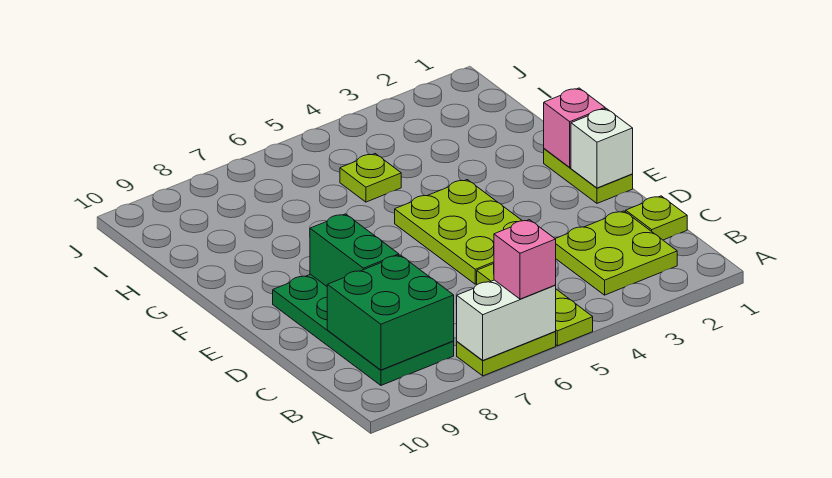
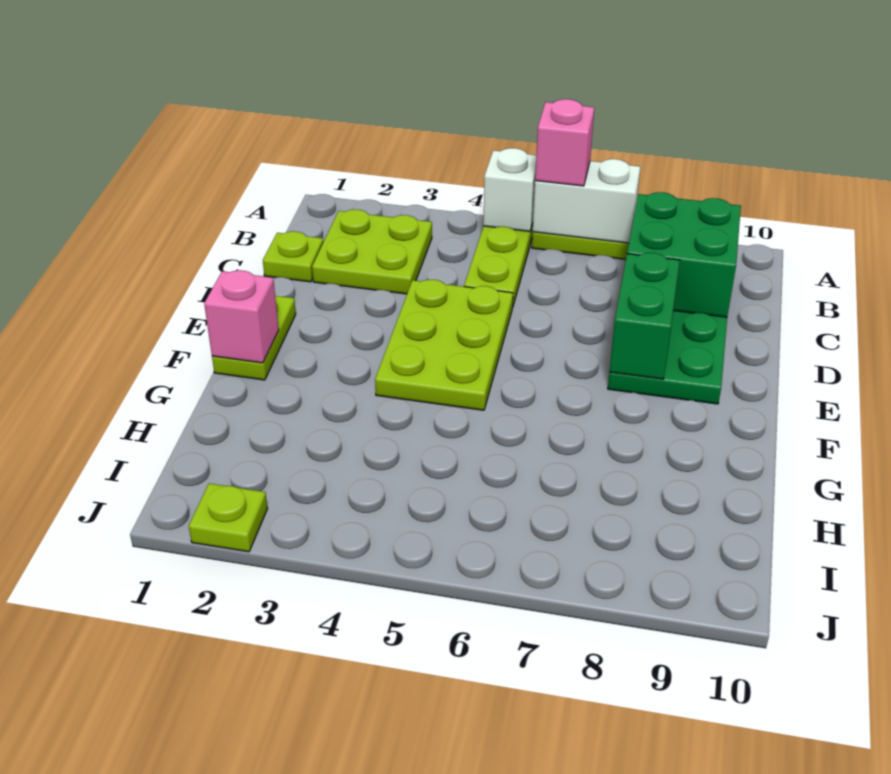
white brick E1 level 2 -> white brick A5 level 2
lime plate H5 level 1 -> lime plate J2 level 1

